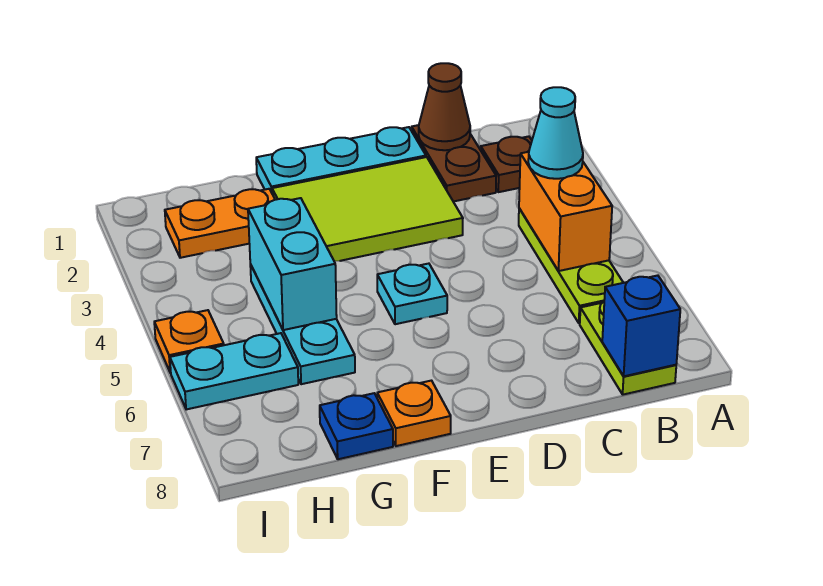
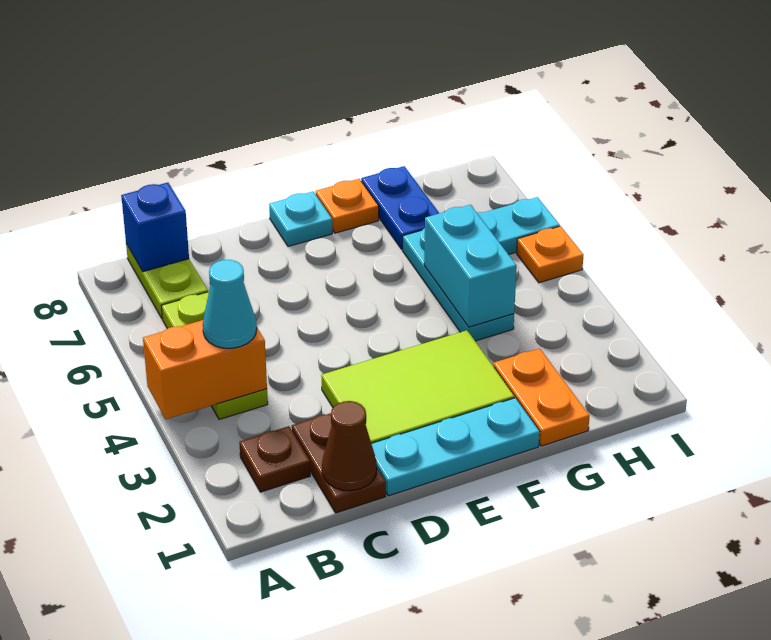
orange brick B4:B5 level 2 -> orange brick A4:B4 level 2
cyan plate E5 level 1 -> cyan plate E8 level 1
orange plate G2:H2 level 1 -> orange plate G1:G2 level 1
blue plate G8 level 1 -> blue plate G7:G8 level 1

